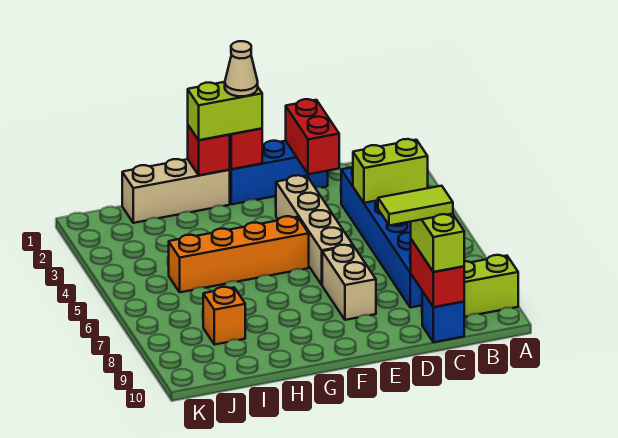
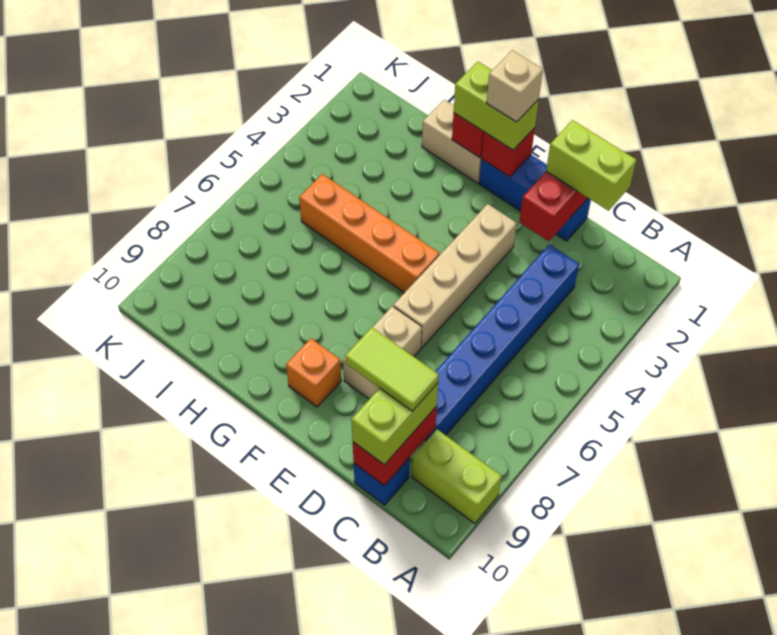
lime brick B4:C4 level 2 -> lime brick C1:D1 level 3
tan cone F1 level 4 -> tan brick F1 level 4
tan brick G1:I1 level 1 -> tan brick G1:H1 level 1
orange brick I8 level 1 -> orange brick F9 level 1

